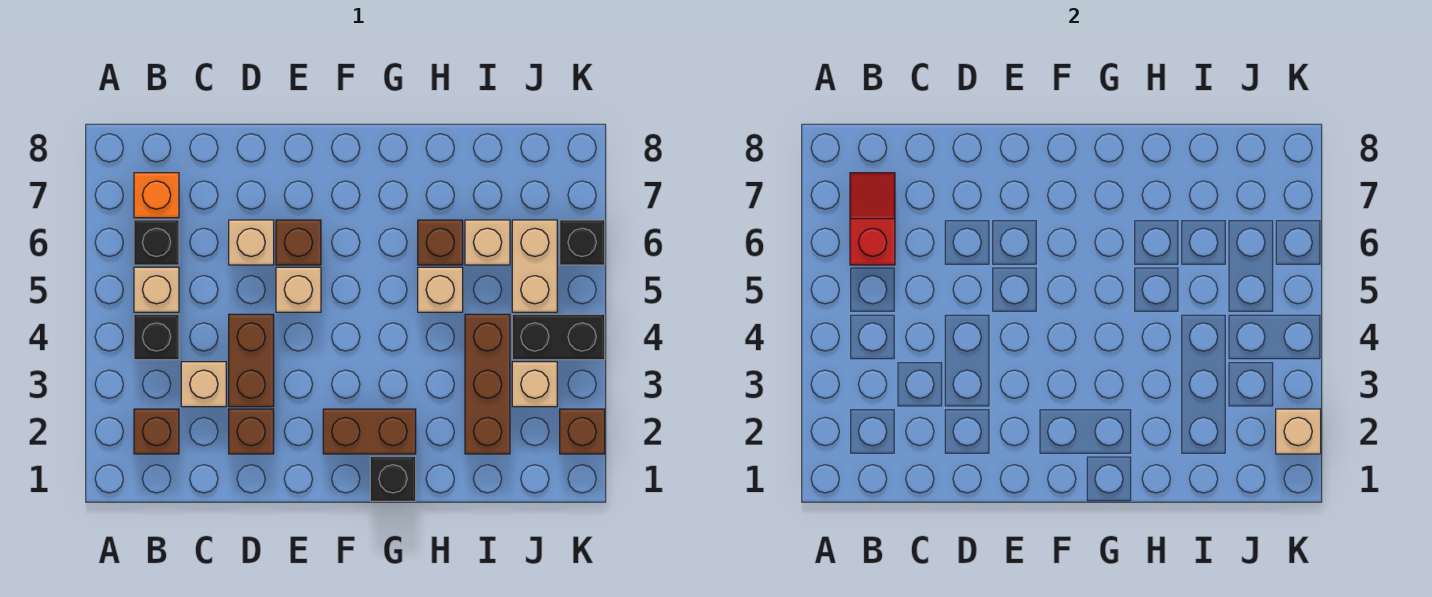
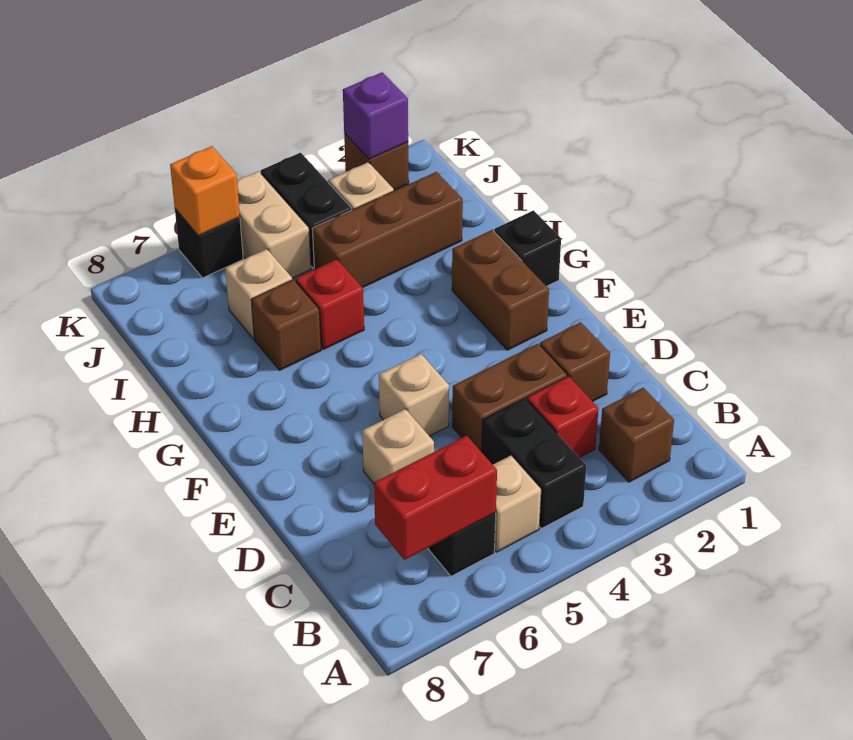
black brick B4 level 1 -> black brick B4:C4 level 1
red slope B6:B7 level 2 top 6 -> red brick B6:B7 level 2
orange brick B7 level 1 -> orange brick K6 level 2
tan brick C3 level 1 -> red brick C3 level 1
brown brick E6 level 1 -> none
tan brick H5 level 1 -> red brick H5 level 1
tan brick J5:J6 level 1 -> tan brick J5:K5 level 1
tan brick K2 level 2 -> purple brick K2 level 2

